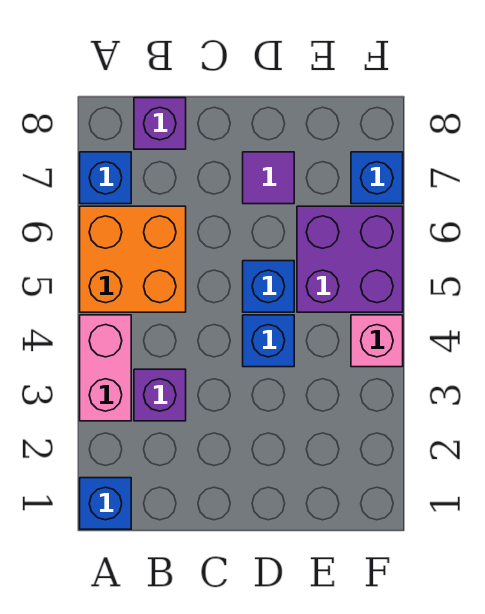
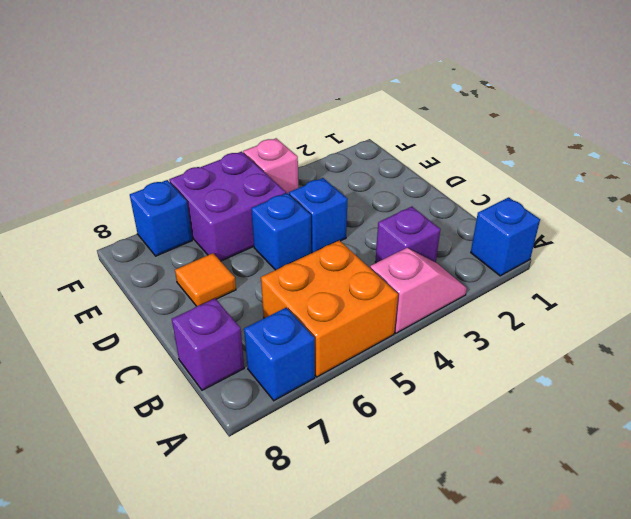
pink brick A3:A4 level 1 -> pink slope A3:A4 level 1 top 4
purple tile D7 level 1 -> orange tile D7 level 1

